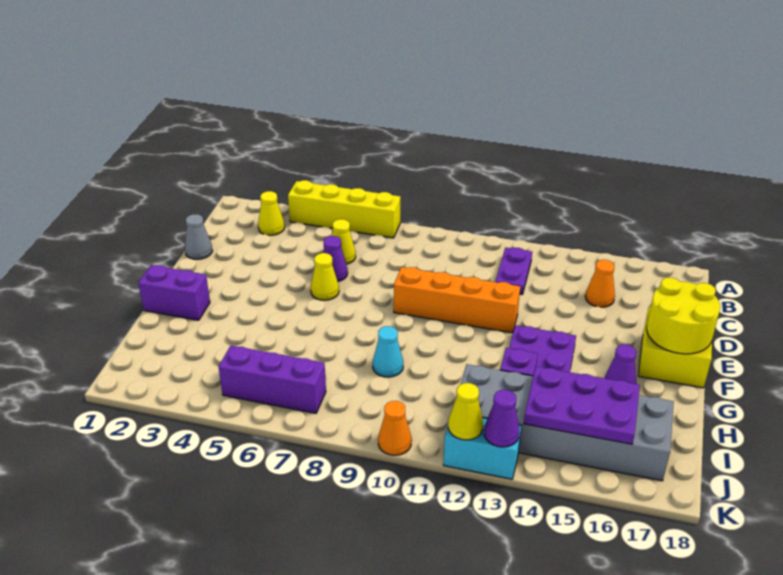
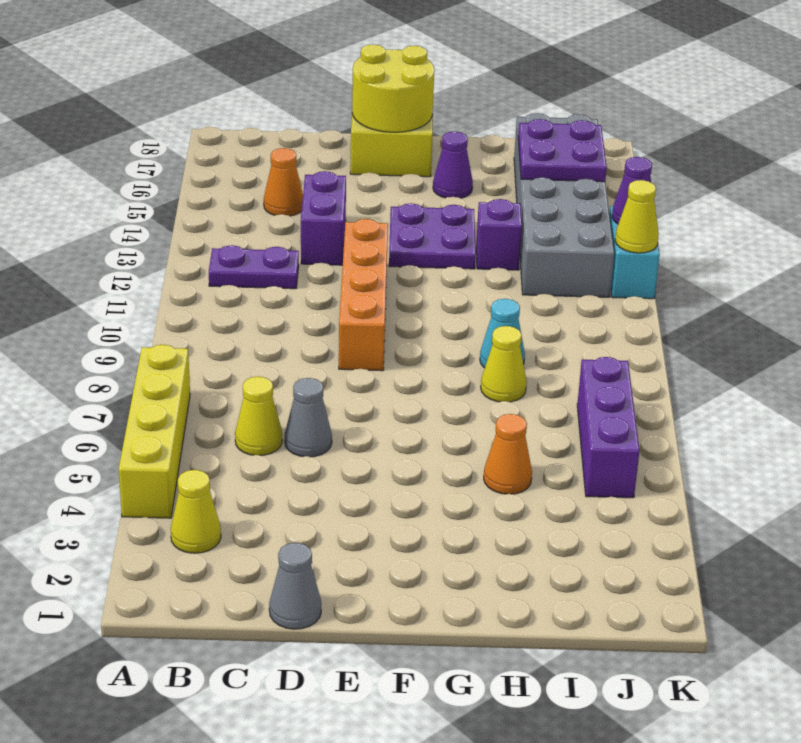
purple cone D6 level 1 -> grey cone D6 level 1
yellow cone E6 level 1 -> yellow cone H8 level 1
purple brick G1:G2 level 1 -> purple brick D13:D14 level 1
purple plate I14:J16 level 2 -> purple plate I15:J16 level 2
orange cone K10 level 1 -> orange cone H5 level 1

